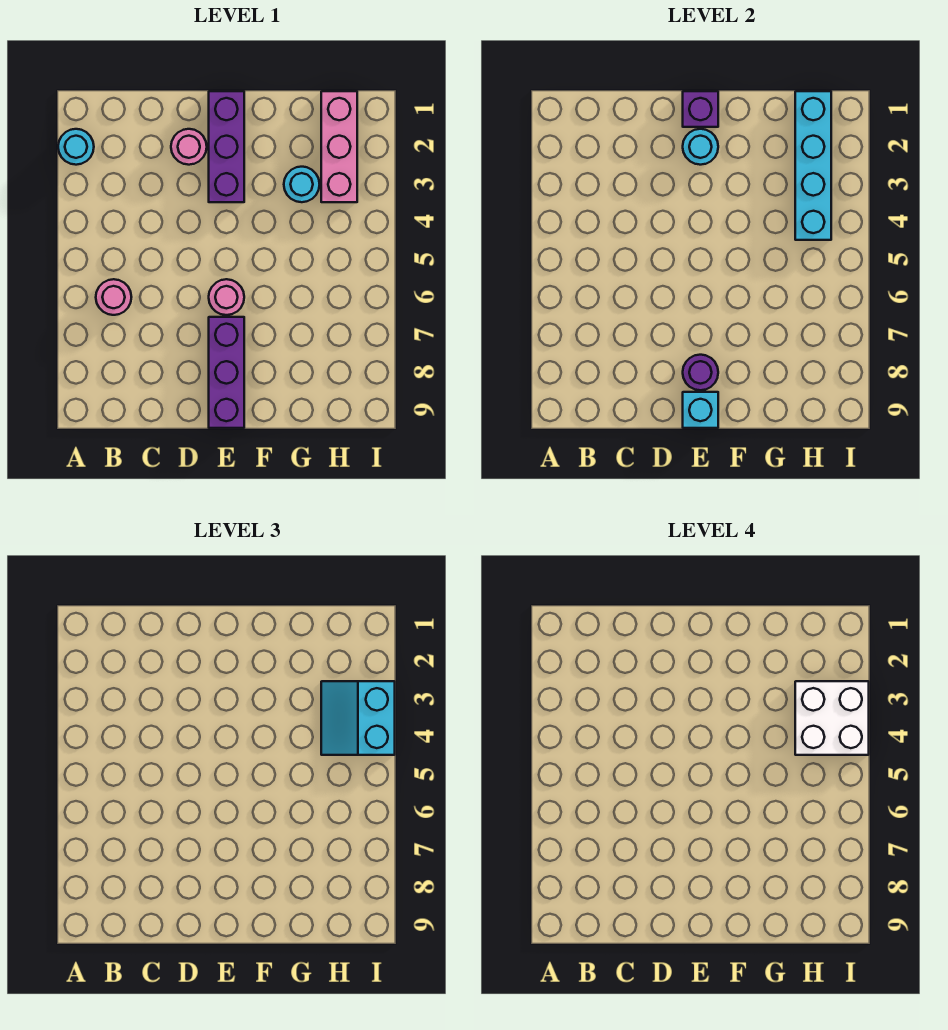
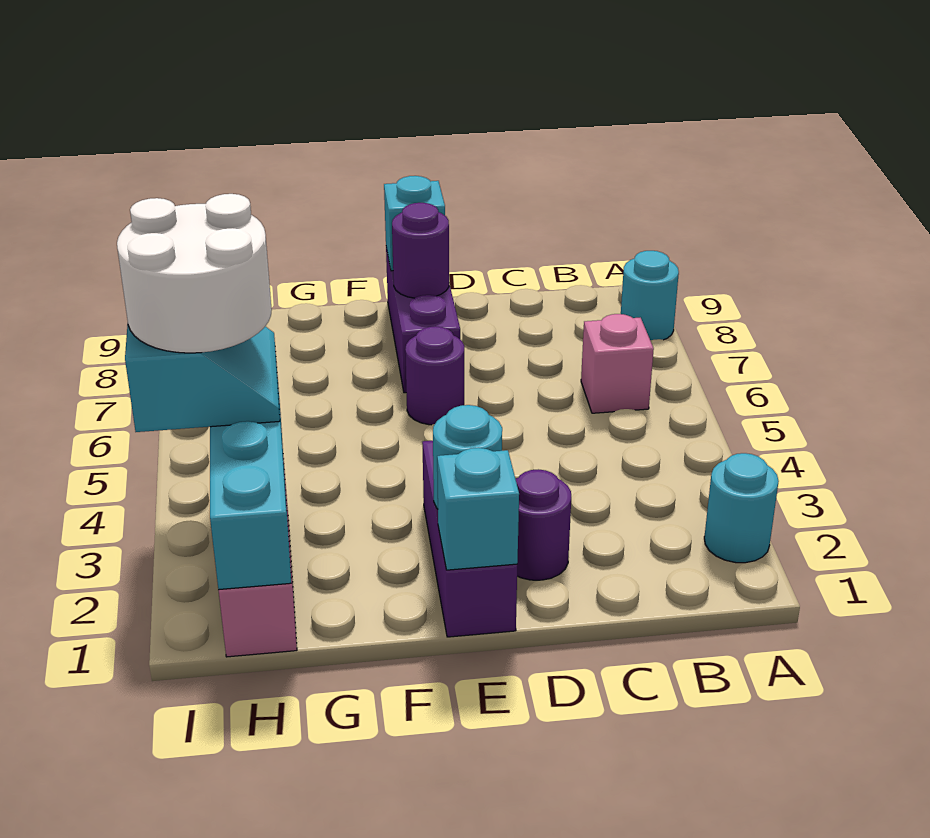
pink round brick B6 level 1 -> pink brick B6 level 1
pink round brick D2 level 1 -> purple round brick D2 level 1
purple brick E1 level 2 -> cyan brick E1 level 2
pink round brick E6 level 1 -> purple round brick E6 level 1
cyan round brick G3 level 1 -> cyan round brick A8 level 1
white brick H3:I4 level 4 -> white round brick H3:I4 level 4

